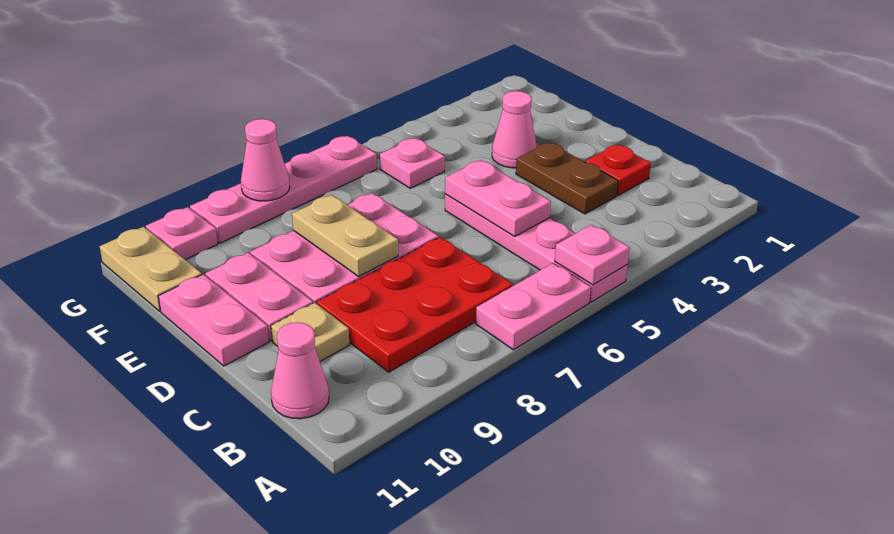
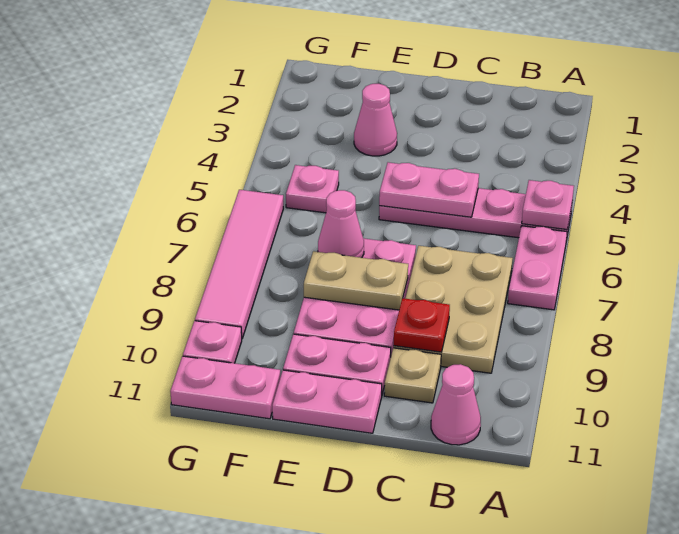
red plate B7:C9 level 1 -> tan plate B7:C9 level 1
red plate C2 level 1 -> red plate C9 level 2
brown plate C3:D3 level 1 -> none
tan plate F11:G11 level 1 -> pink plate F11:G11 level 1
pink plate G6:G9 level 1 -> pink tile G6:G9 level 1
pink cone G8 level 2 -> pink cone E7 level 2

